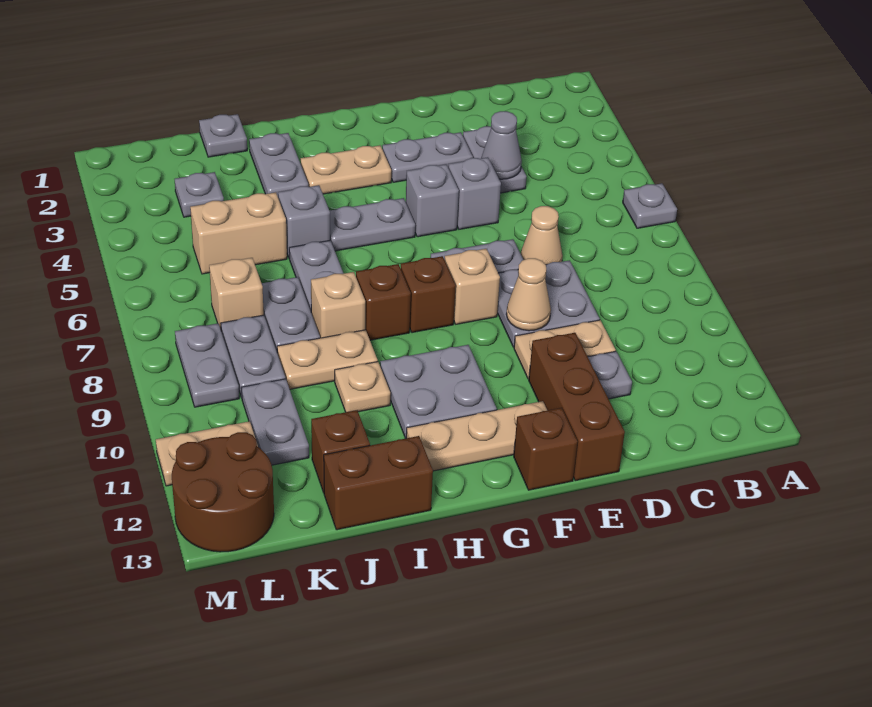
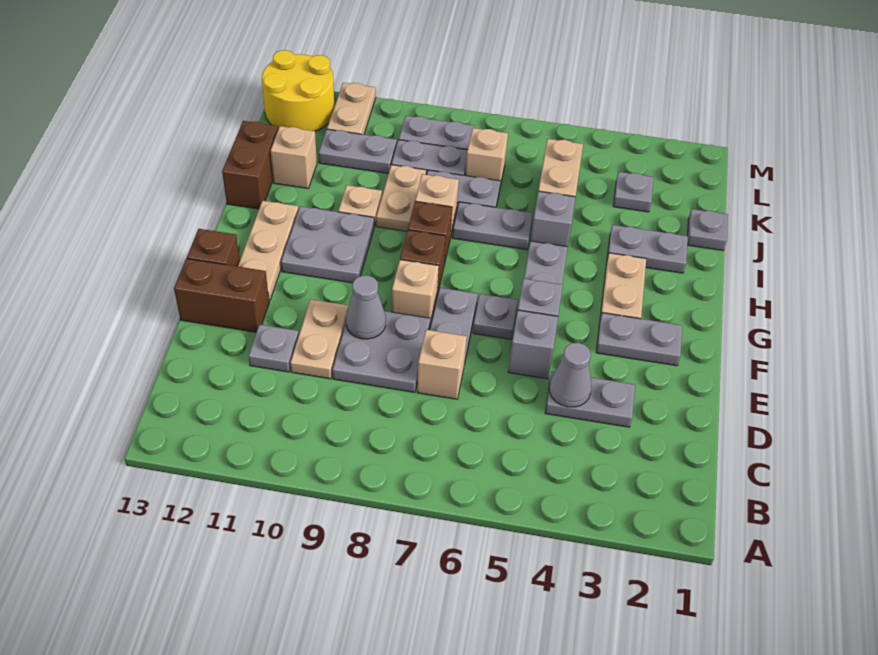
grey plate A6 level 1 -> grey plate F6 level 1
tan cone D7 level 1 -> tan brick D7 level 1
grey plate E3:F3 level 1 -> grey plate F2:F3 level 1
tan cone E9 level 2 -> grey cone E9 level 2
brown brick E11:E13 level 1 -> brown brick E12:E13 level 1
brown brick J12 level 1 -> tan brick J12 level 1
brown round brick L12:M13 level 1 -> yellow round brick L12:M13 level 1

